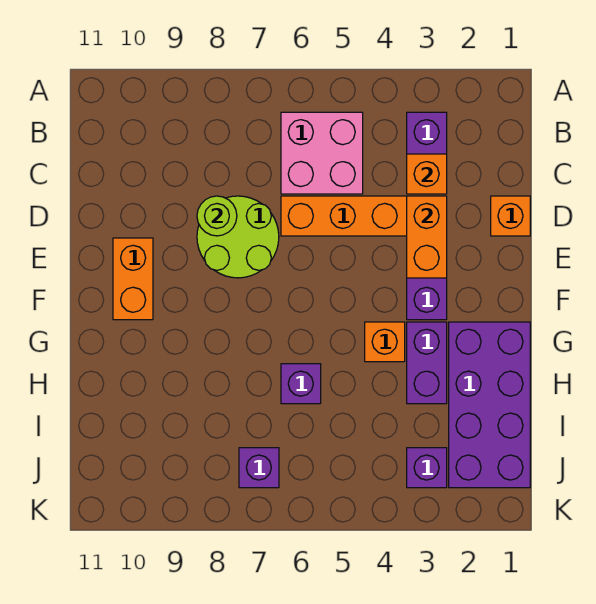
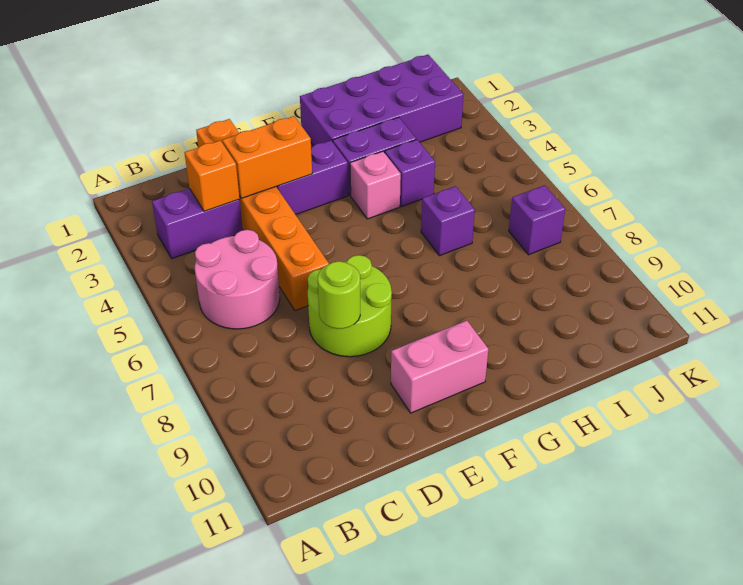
pink brick B5:C6 level 1 -> pink round brick B5:C6 level 1
orange brick E10:F10 level 1 -> pink brick E10:F10 level 1
orange brick G4 level 1 -> pink brick G4 level 1
purple brick J3 level 1 -> purple brick H4 level 1

